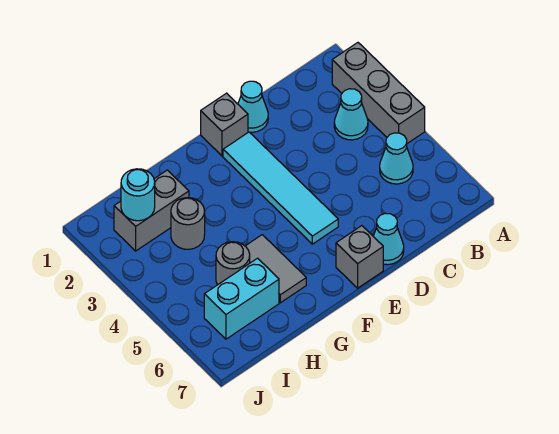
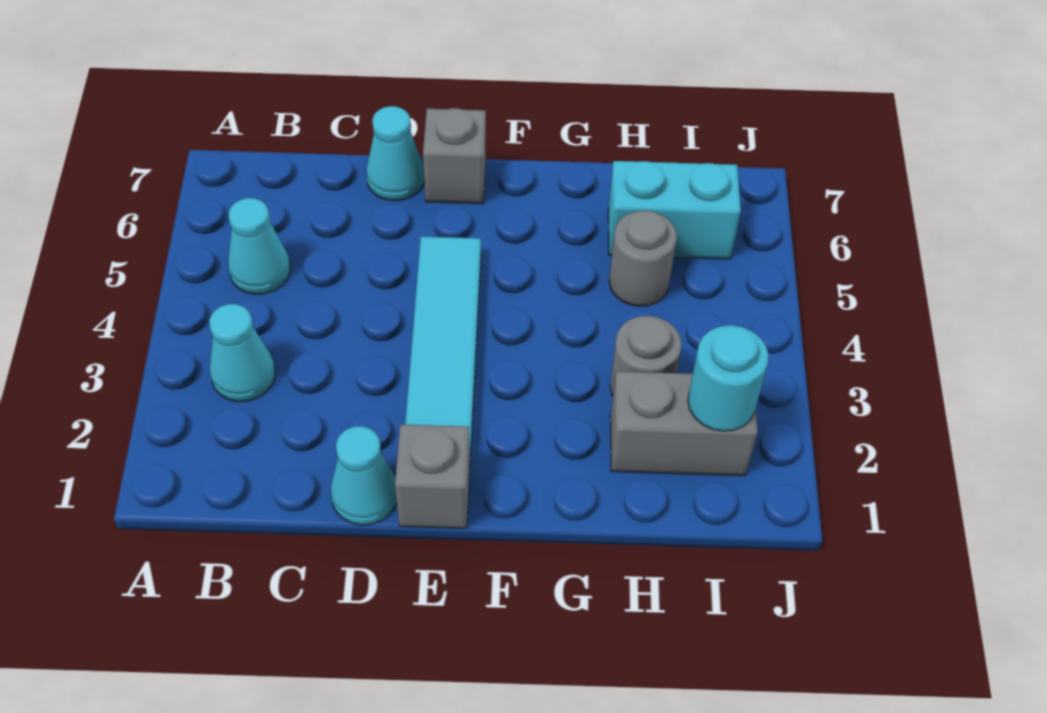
grey brick A2:A4 level 1 -> none
grey tile G5:G6 level 1 -> none

